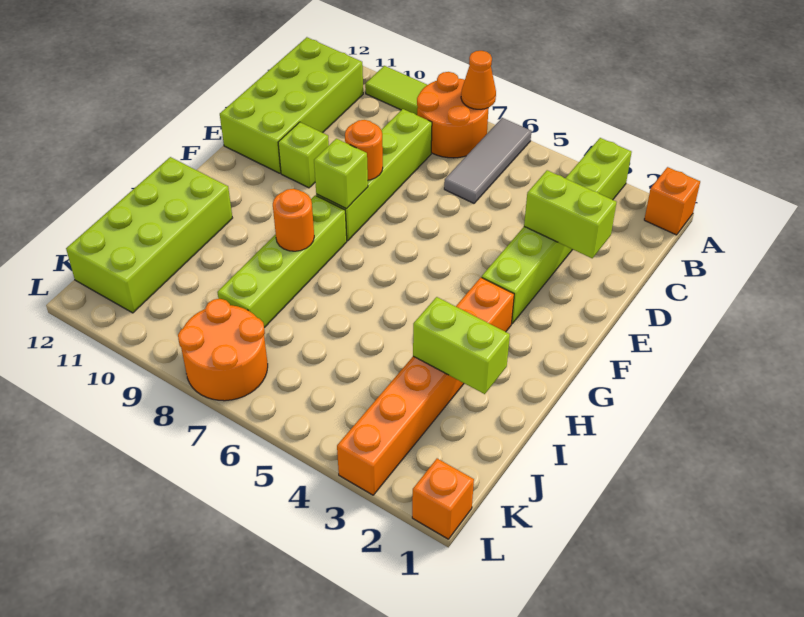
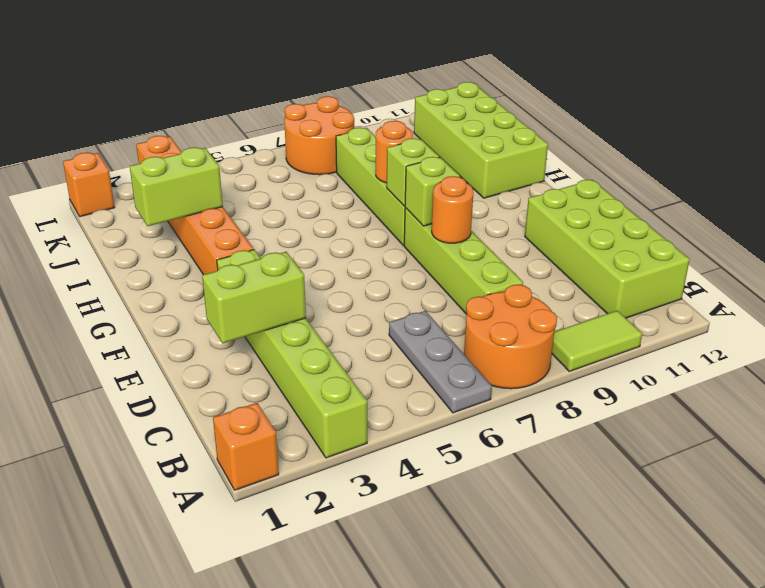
grey tile A6:C6 level 1 -> grey plate A6:C6 level 1
orange cone A7 level 2 -> none
lime brick E10 level 1 -> lime brick G8 level 2

